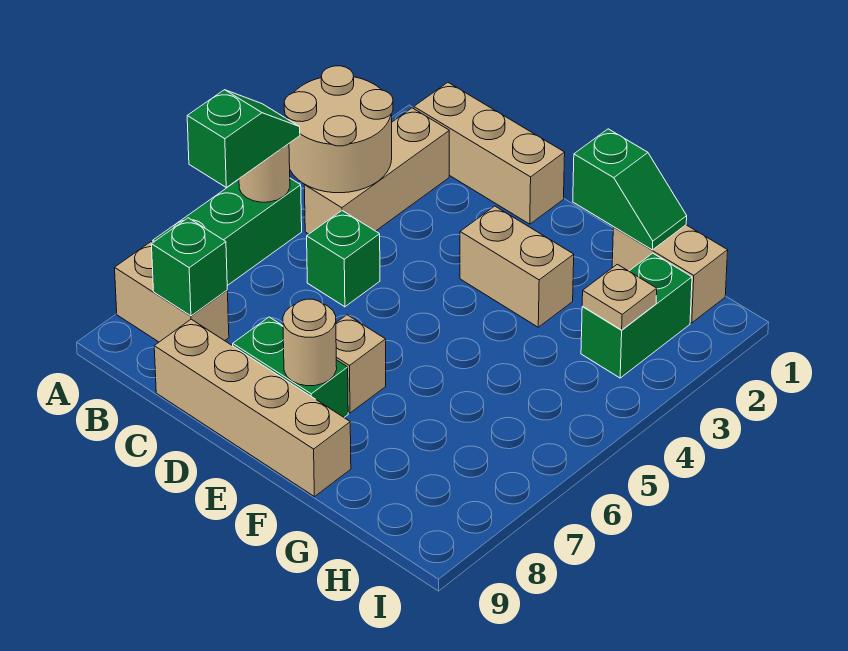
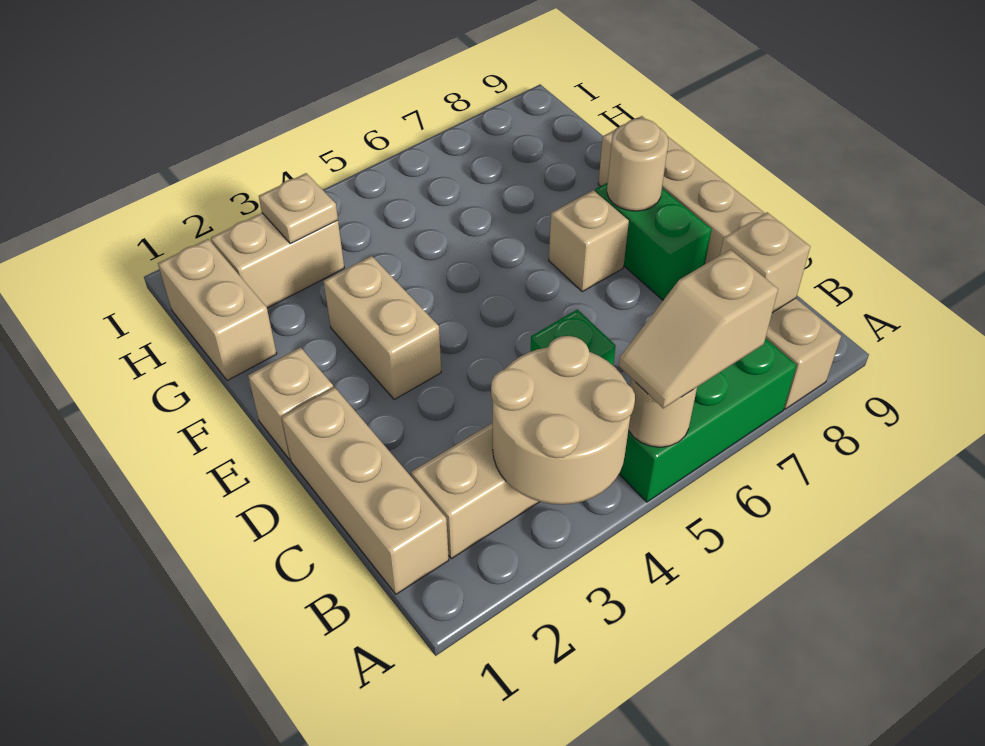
green slope A5:A6 level 3 top 6 -> tan slope A5:A6 level 3 top 6
green brick B8 level 2 -> tan brick B8 level 2
none -> tan brick E1 level 1
green slope F1:G1 level 2 top F -> none
green brick H2:H3 level 1 -> tan brick H2:H3 level 1

